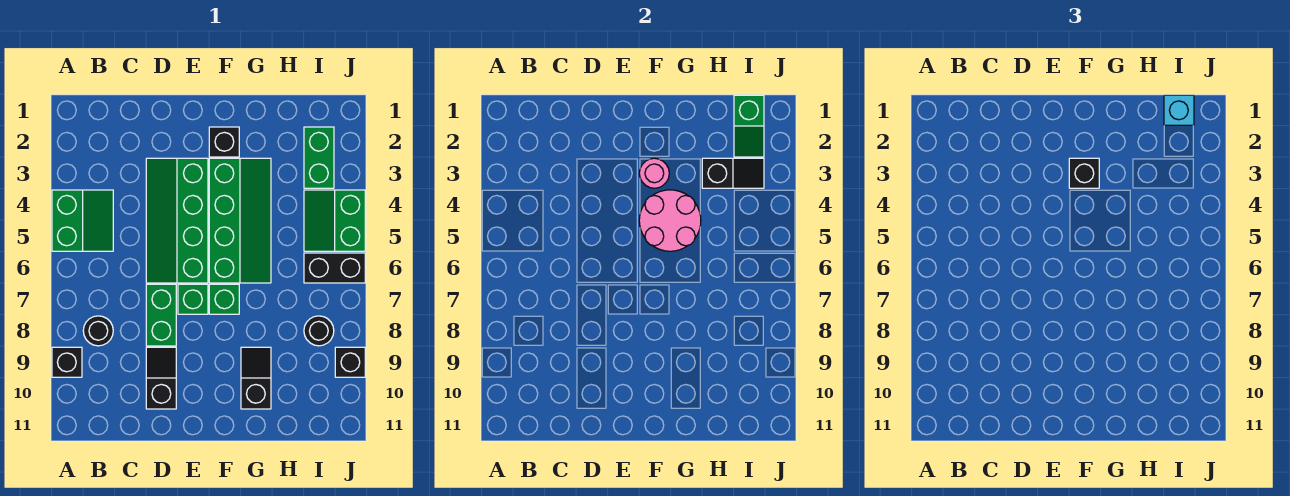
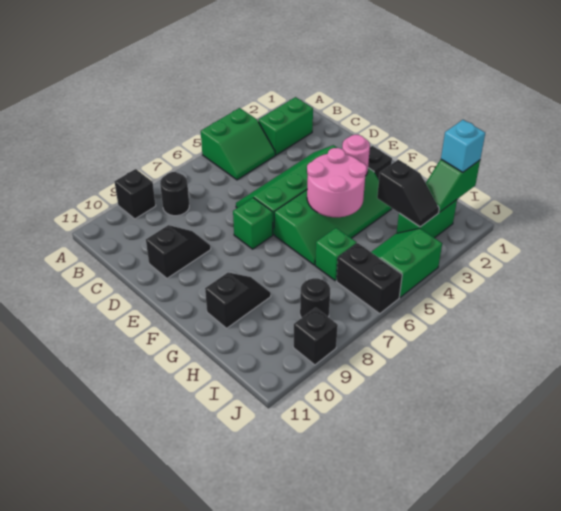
green brick D7:D8 level 1 -> green brick B2:B3 level 1
black brick F3 level 3 -> none
green brick F7 level 1 -> green brick H6 level 1

